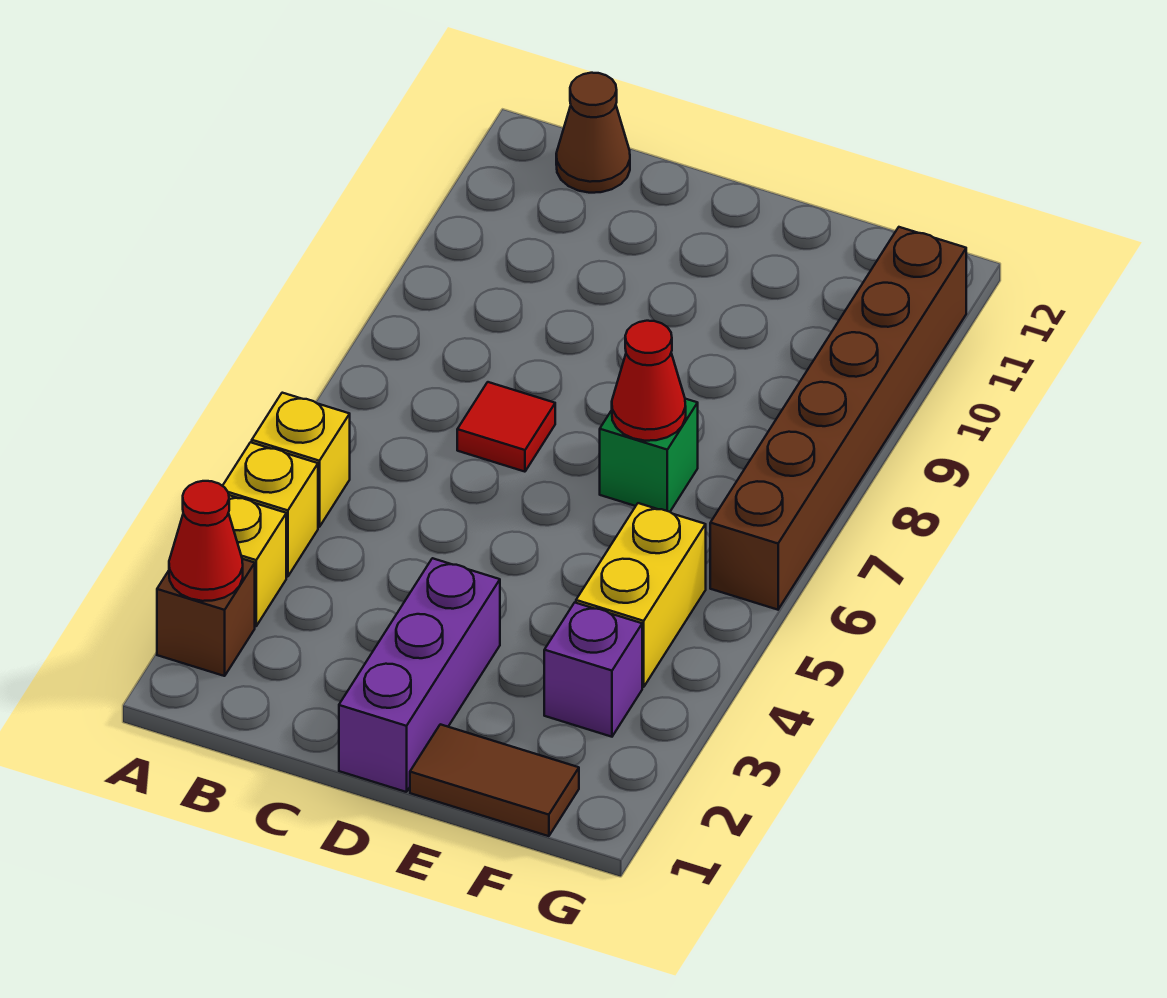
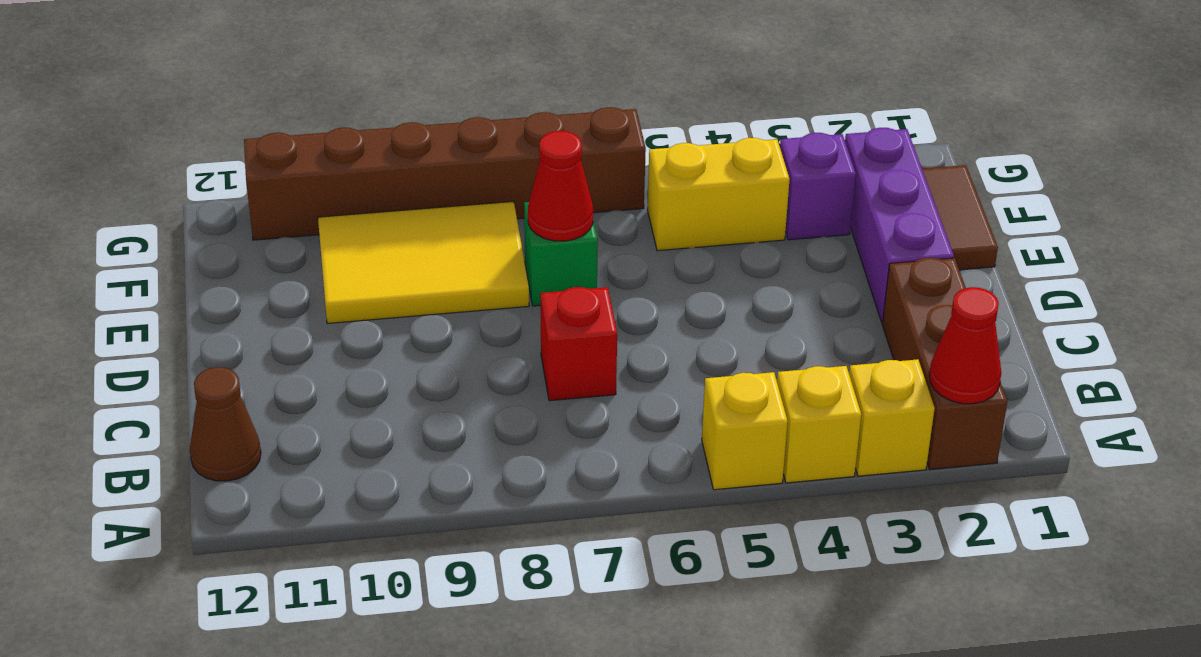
brown brick A2 level 1 -> brown brick A2:C2 level 1
red tile C7 level 1 -> red brick C7 level 1
purple brick D1:D3 level 1 -> purple brick D2:F2 level 1
none -> yellow tile E8:F10 level 1

